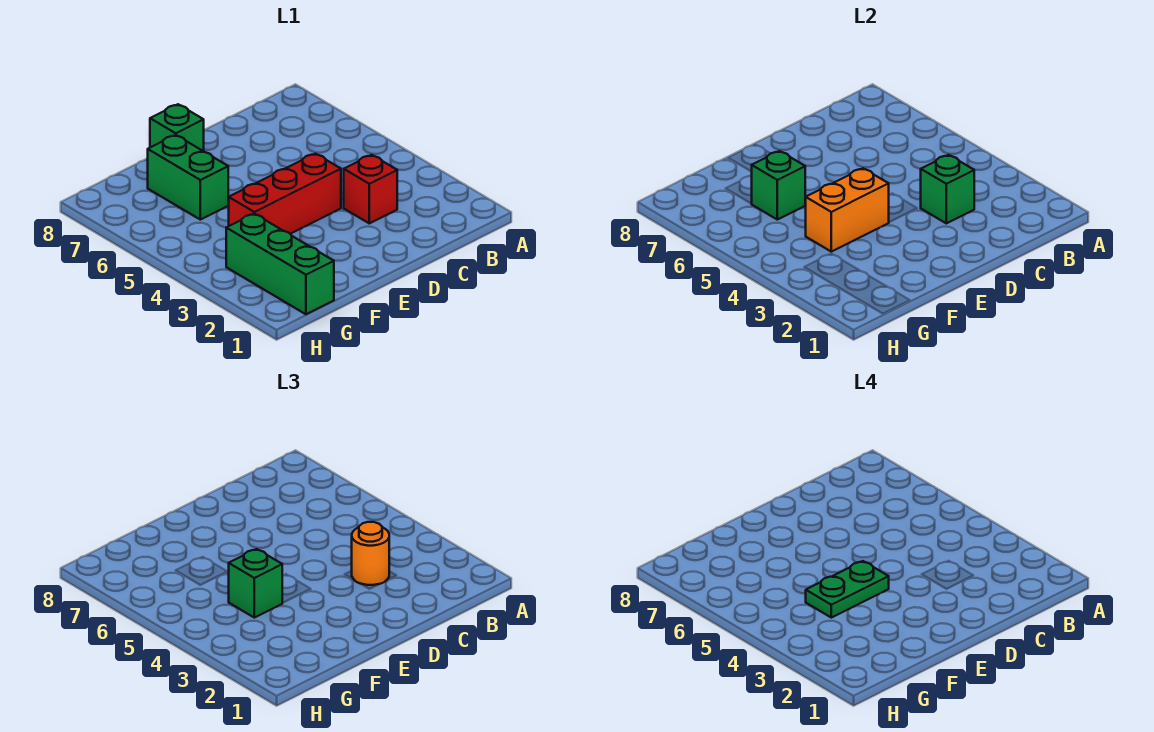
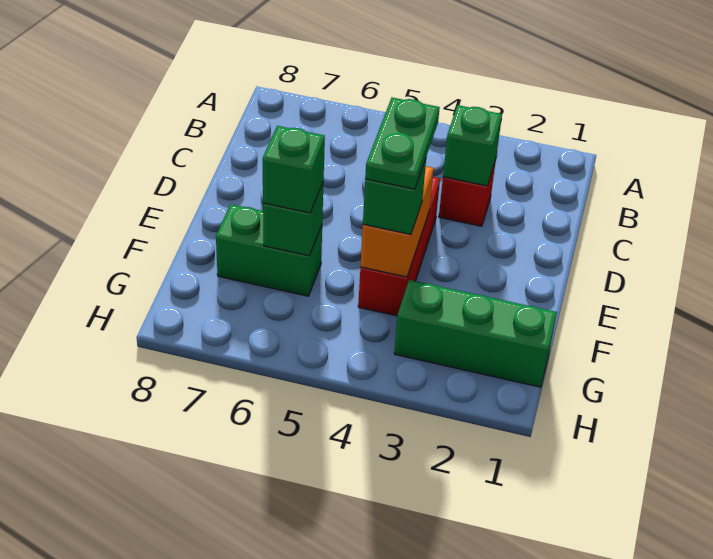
orange round brick C3 level 3 -> none
green brick E8 level 1 -> green brick F6 level 3

